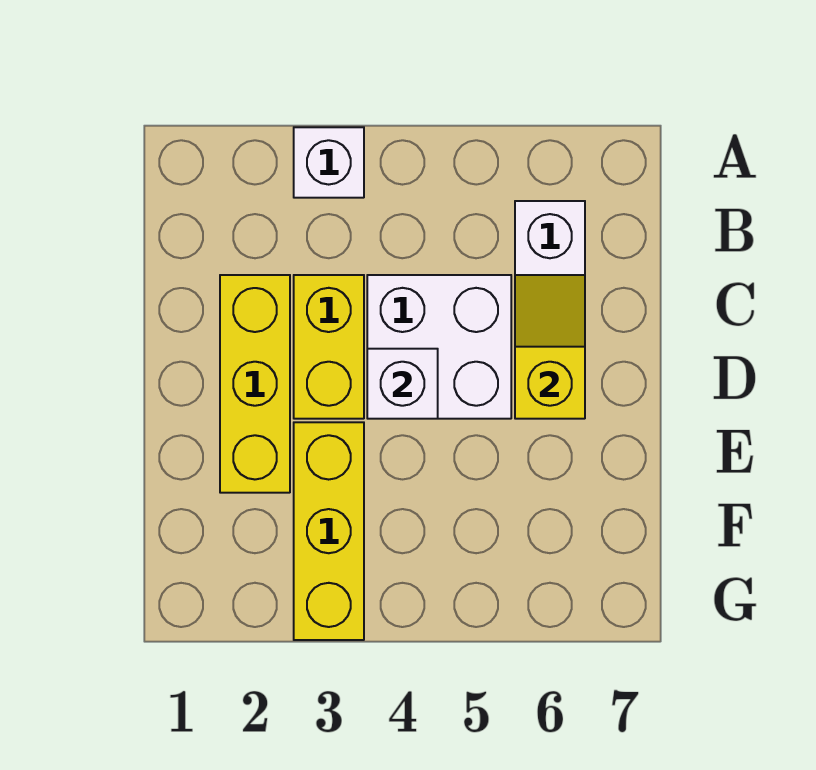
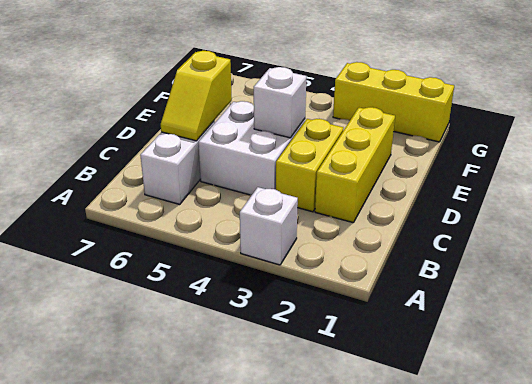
yellow brick E3:G3 level 1 -> yellow brick G1:G3 level 1

